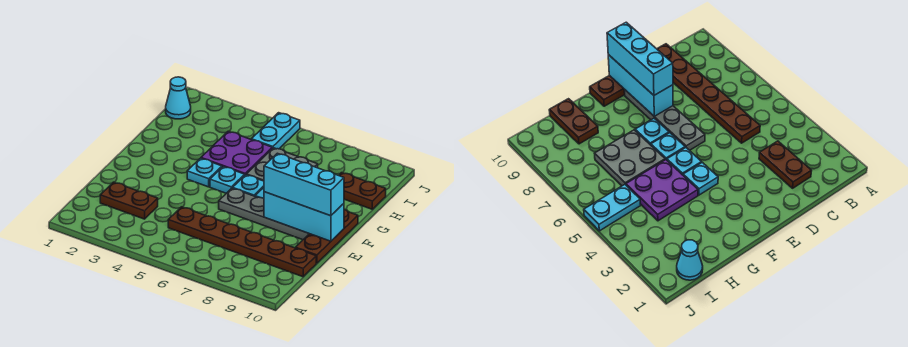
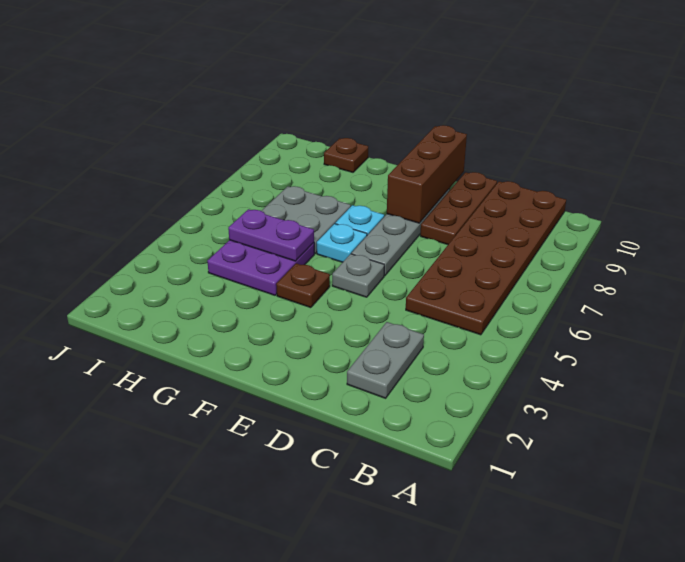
brown plate C2:C3 level 1 -> grey plate C2:C3 level 1
brown plate C5:C10 level 1 -> brown plate B5:C10 level 1
brown plate D10:F10 level 1 -> brown plate D8:D10 level 1
none -> grey plate E5 level 1
cyan brick E8:E10 level 2 -> brown brick E8:E10 level 2
cyan brick E8:E10 level 3 -> none
cyan plate F4 level 1 -> brown plate F4 level 1
cyan plate F5 level 1 -> none
none -> purple plate G5:H5 level 2
brown plate H9:H10 level 1 -> brown plate H10 level 1
cyan cone I1 level 1 -> none
cyan plate I5:J5 level 1 -> none

